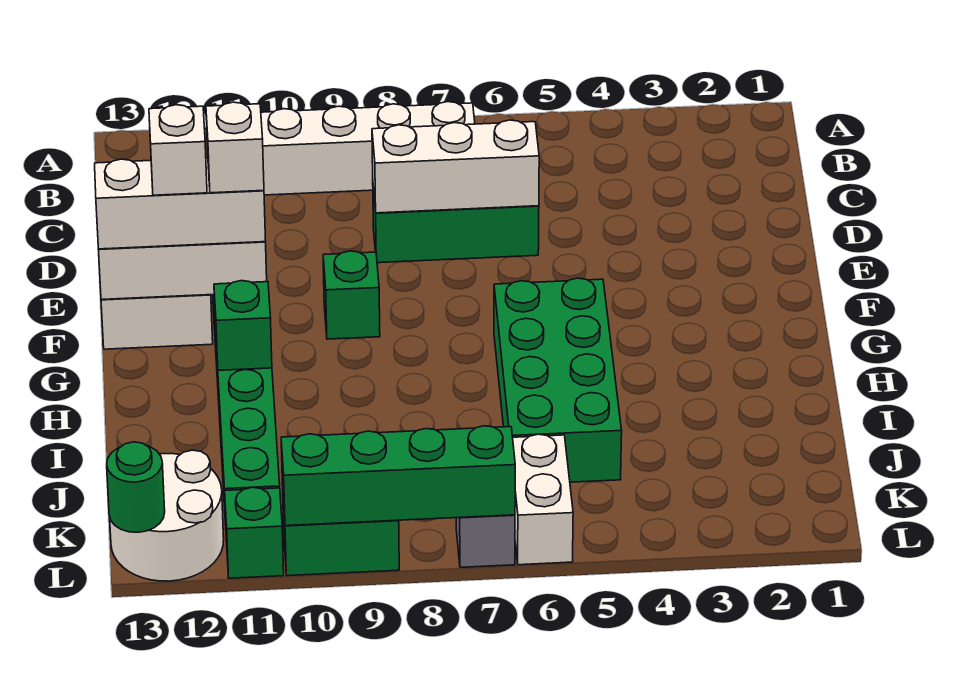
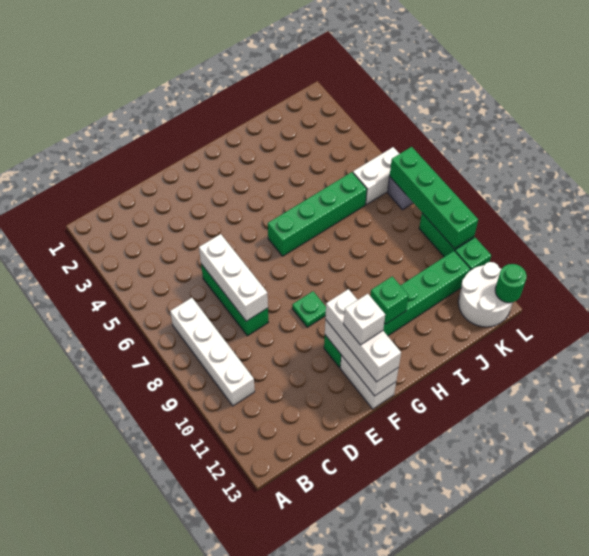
green brick F9 level 1 -> green plate F9 level 1
white brick F11 level 4 -> none
green brick G5:J6 level 1 -> green brick G6:J6 level 1

